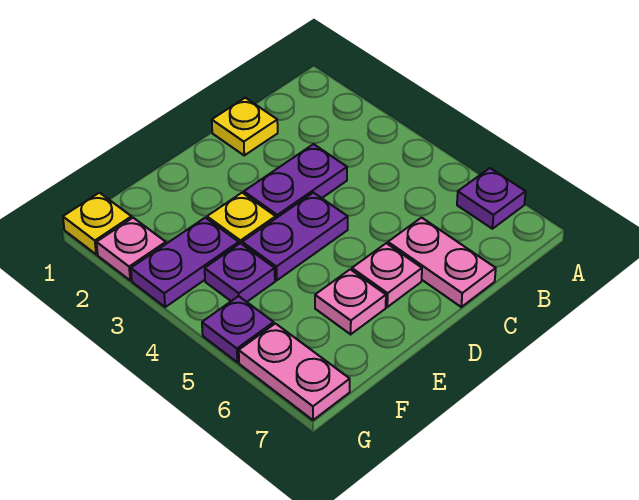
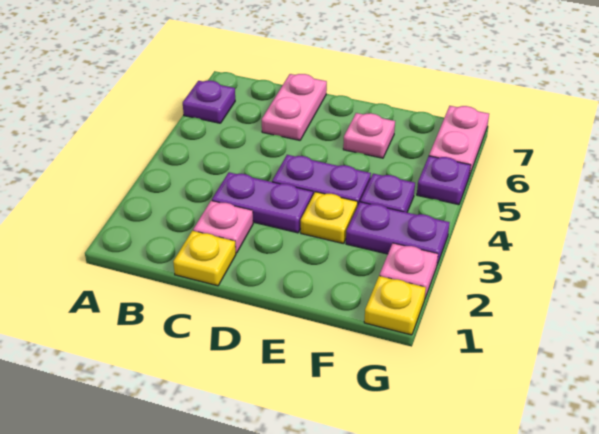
pink plate D6 level 1 -> pink plate C2 level 1

